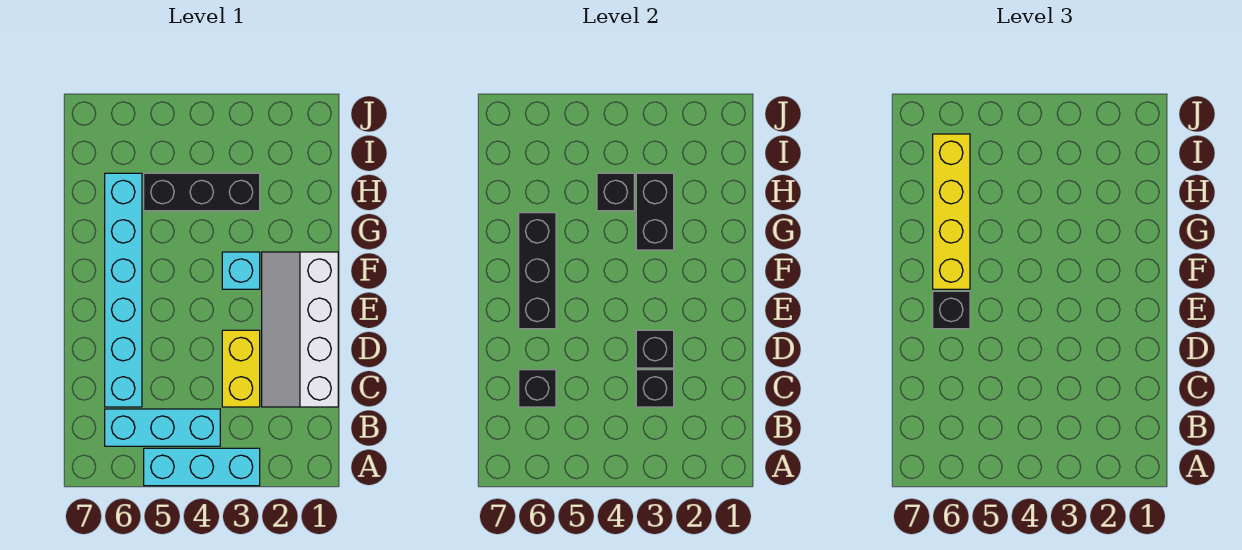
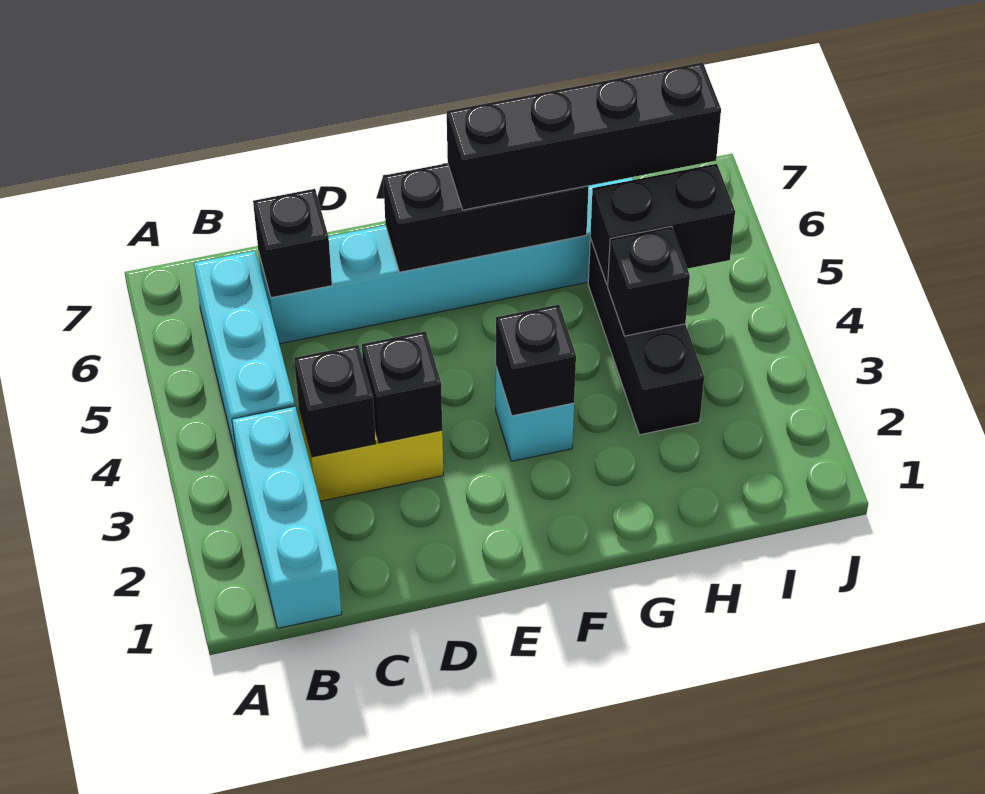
cyan brick A3:A5 level 1 -> cyan brick B1:B3 level 1
white slope C1:F2 level 1 top 1 -> none
black brick E6 level 3 -> black brick F3 level 2
yellow brick F6:I6 level 3 -> black brick F6:I6 level 3
black brick G3:H3 level 2 -> black brick H5:I5 level 2

